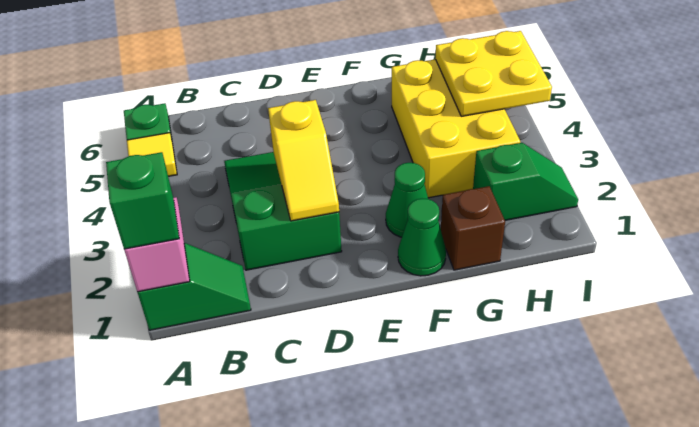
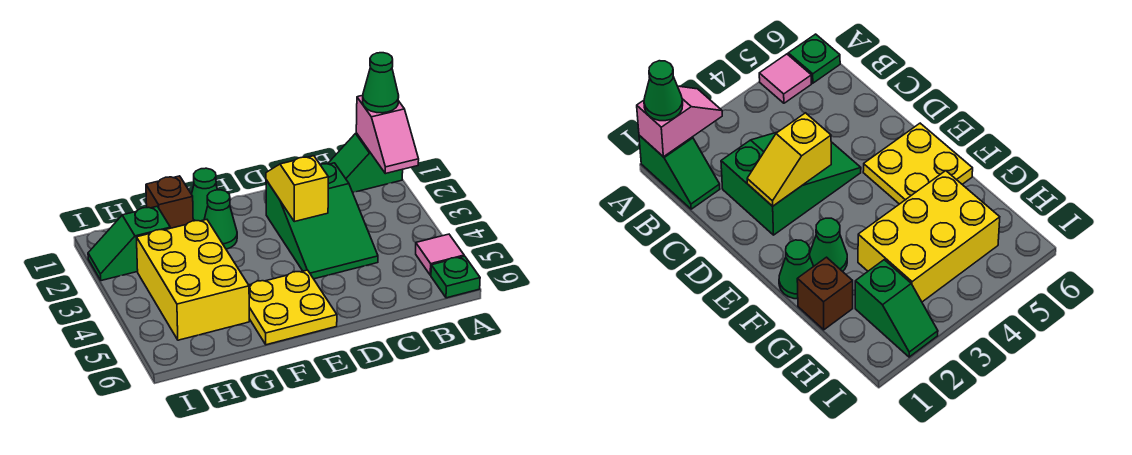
green brick A1 level 3 -> green cone A1 level 3
yellow tile A5 level 1 -> pink tile A5 level 1
yellow plate H4:I5 level 2 -> yellow plate E5:F6 level 1

